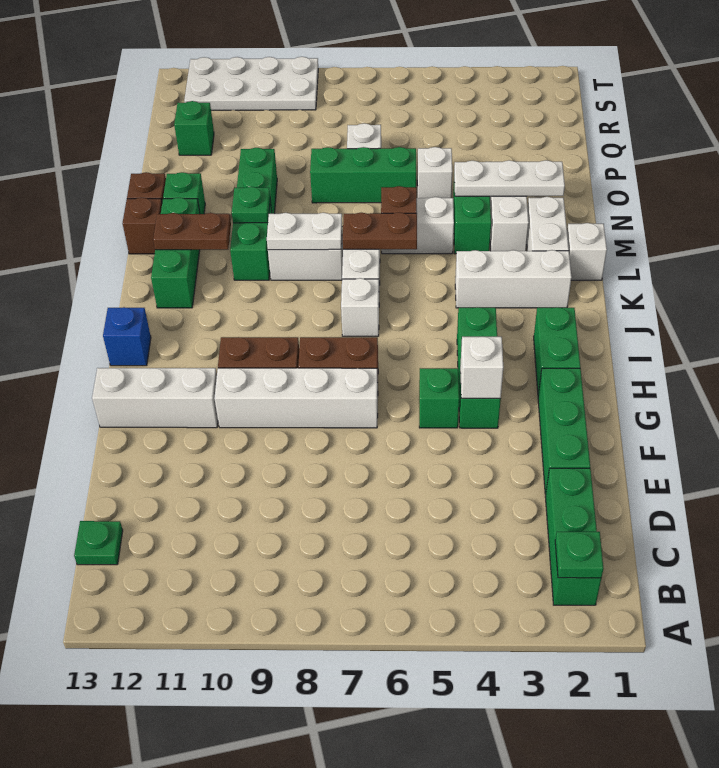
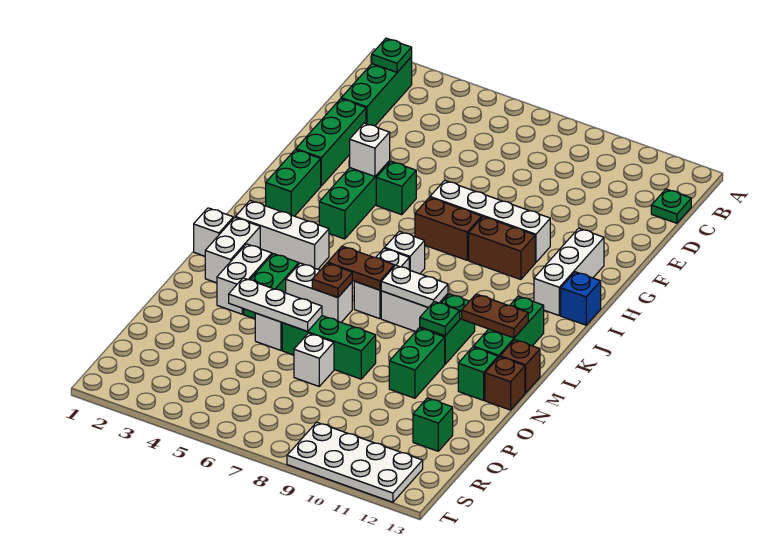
white brick G11:G13 level 1 -> white brick G12:I12 level 1
white plate N2:N4 level 2 -> white plate O4:O6 level 2

